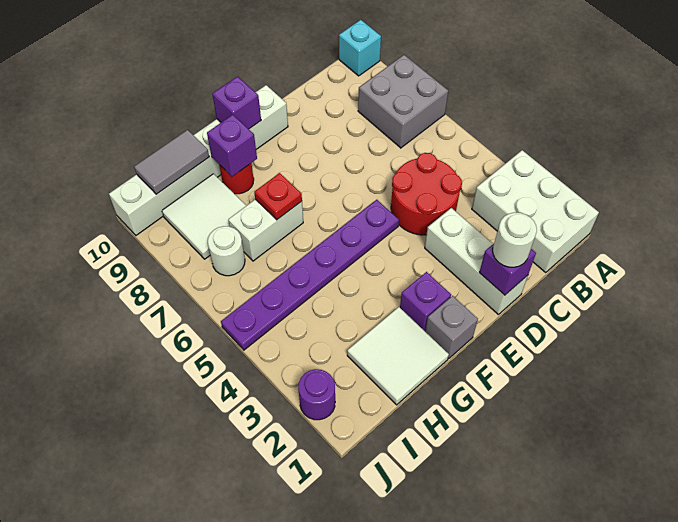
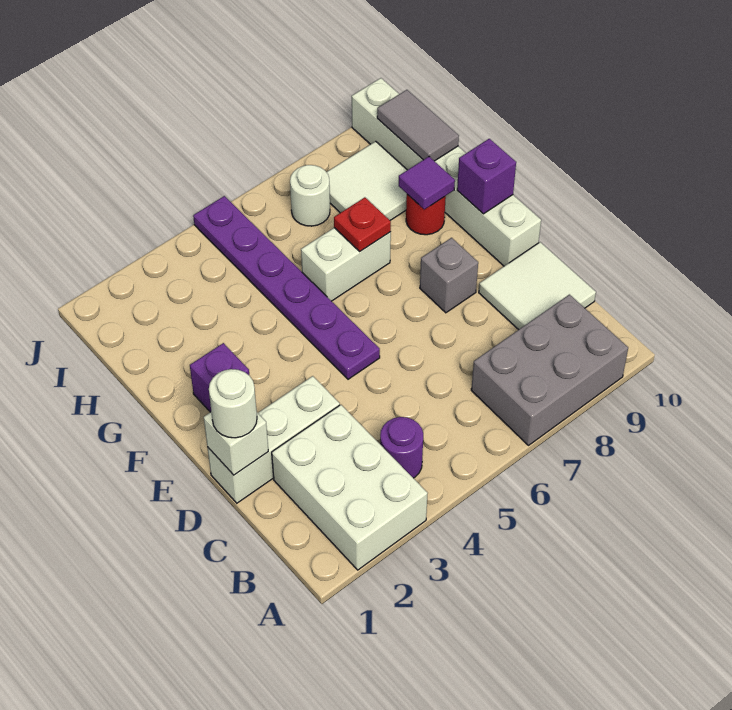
white brick A1:B3 level 1 -> white brick A2:C3 level 1
grey brick A7:B8 level 1 -> grey brick A7:B9 level 1
cyan brick A10 level 1 -> none
red round brick C4:D5 level 1 -> none
purple brick D1 level 2 -> white brick D1 level 2
grey brick F1 level 1 -> grey brick E8 level 1
white tile G1:H2 level 1 -> white tile C9:D10 level 1
white brick G7:H7 level 1 -> white brick G6:G7 level 1
purple brick G9 level 2 -> purple tile G9 level 2
purple round brick J2 level 1 -> purple round brick B4 level 1

